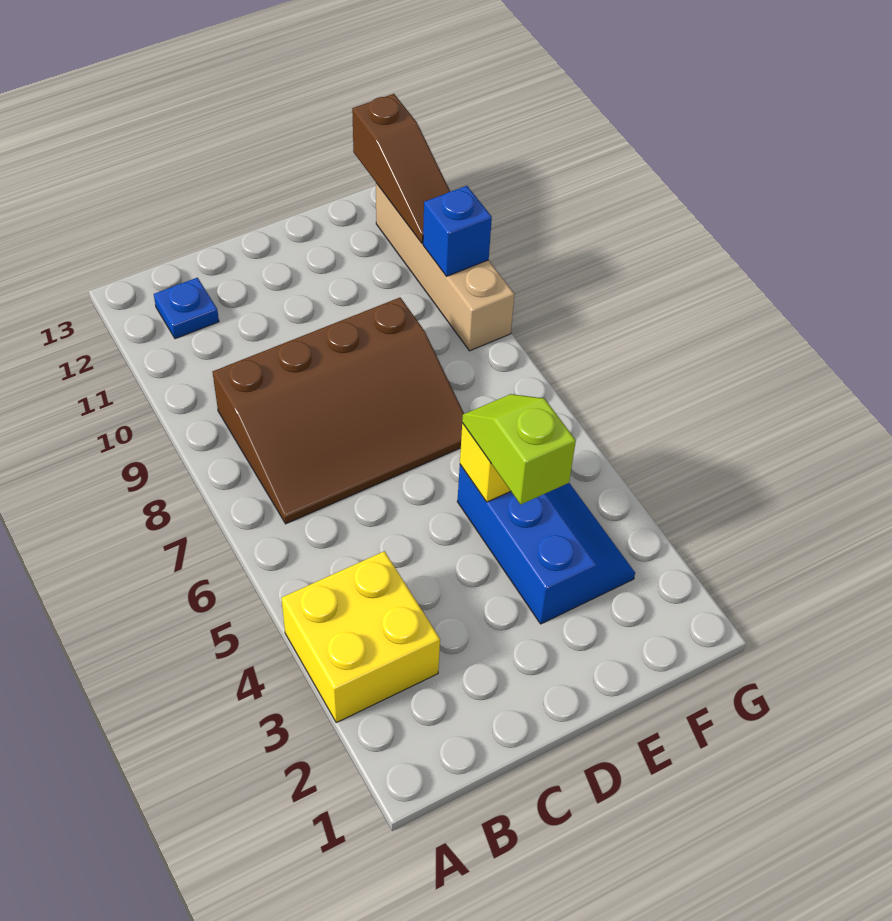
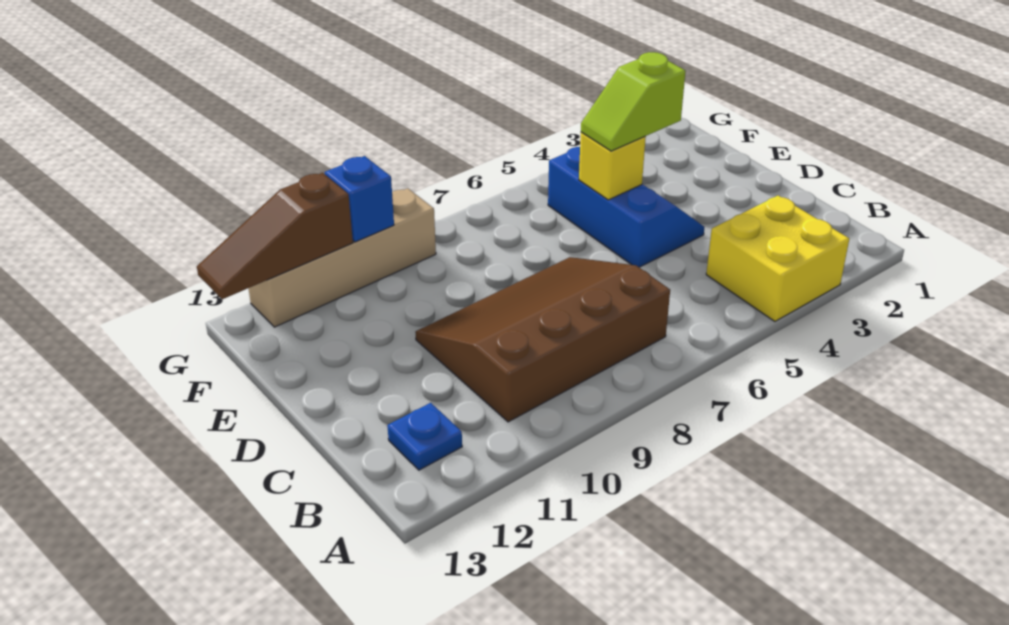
brown slope B7:E9 level 1 top 9 -> brown slope B7:D10 level 1 top B
blue slope E3:F5 level 1 top E -> blue slope D4:F5 level 1 top 5
brown slope G11:G13 level 2 top 13 -> brown slope G11:G13 level 2 top 11

